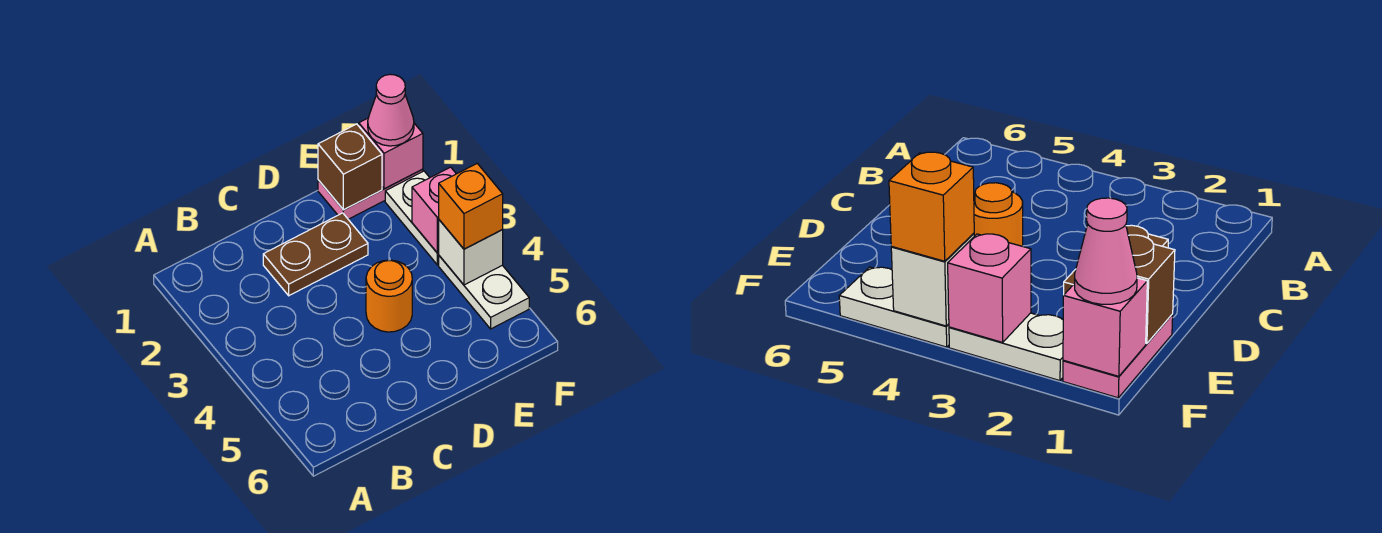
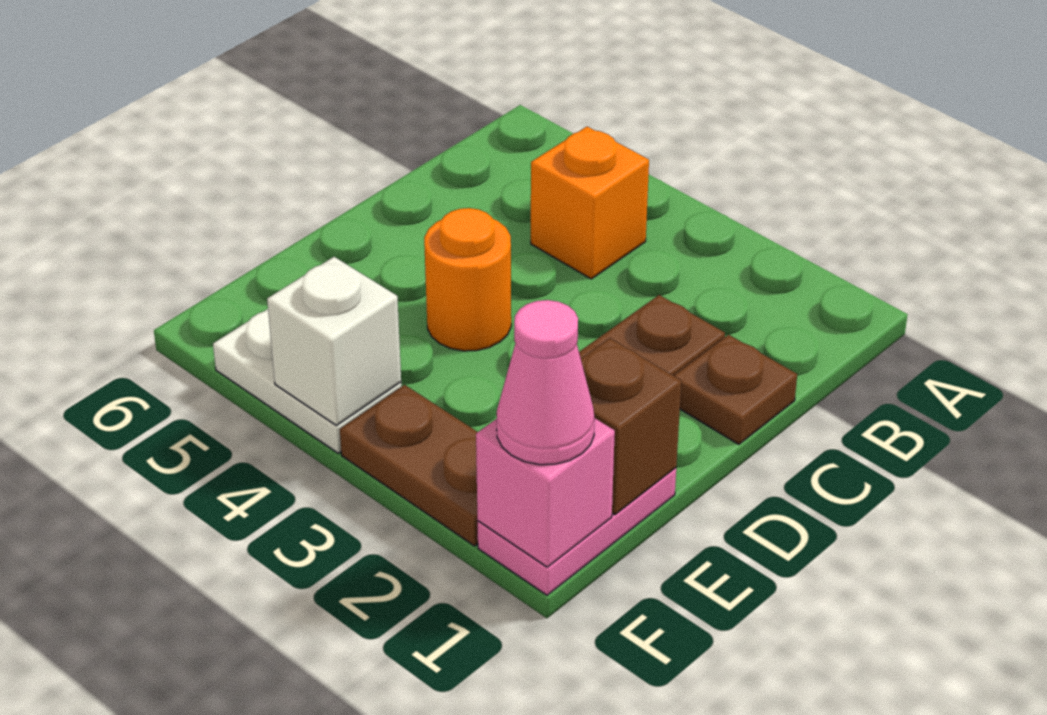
none -> brown plate C1 level 1
white plate F2:F3 level 1 -> brown plate F2:F3 level 1
pink brick F3 level 2 -> none
orange brick F4 level 3 -> orange brick B4 level 1

